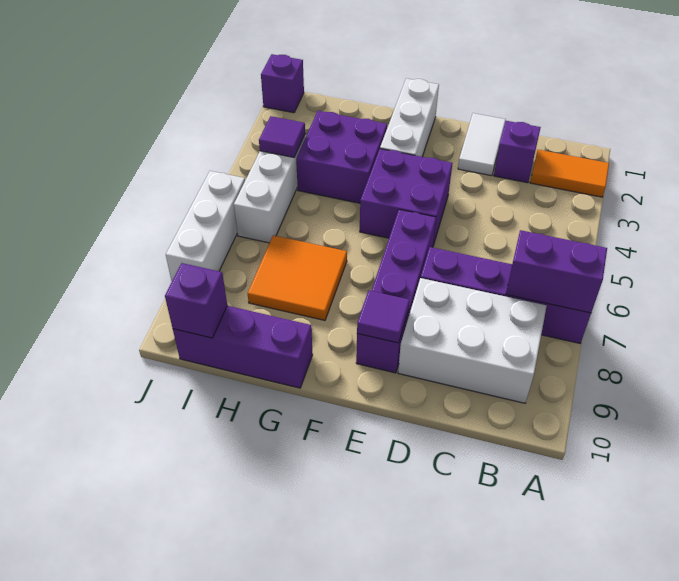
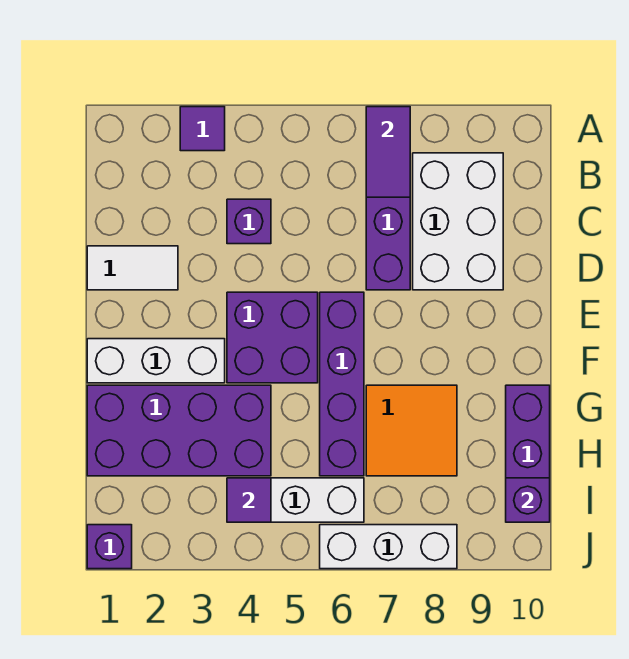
orange tile A2:B2 level 1 -> none
purple brick A7:B7 level 2 -> purple tile A7:B7 level 2
purple brick C2 level 1 -> purple brick C4 level 1
purple brick E6:E9 level 1 -> purple brick E6:H6 level 1
purple tile E9 level 2 -> purple tile A3 level 1
purple brick G3:H4 level 1 -> purple brick G1:H4 level 1

